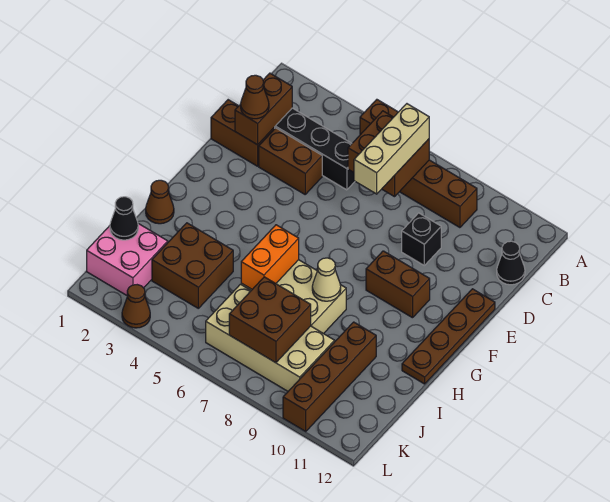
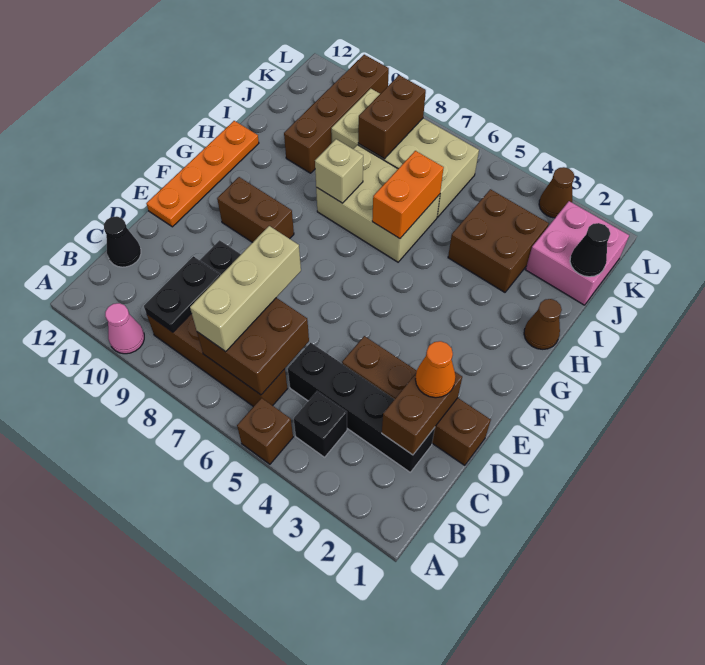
none -> pink cone A10 level 1
none -> black brick B4 level 1
none -> black plate B9:C9 level 2
brown cone D2 level 3 -> orange cone D2 level 3
brown plate E12:H12 level 1 -> orange plate E12:H12 level 1
tan cone H8 level 2 -> tan brick H8 level 2
brown brick J7:K8 level 2 -> brown brick J8:K8 level 2

